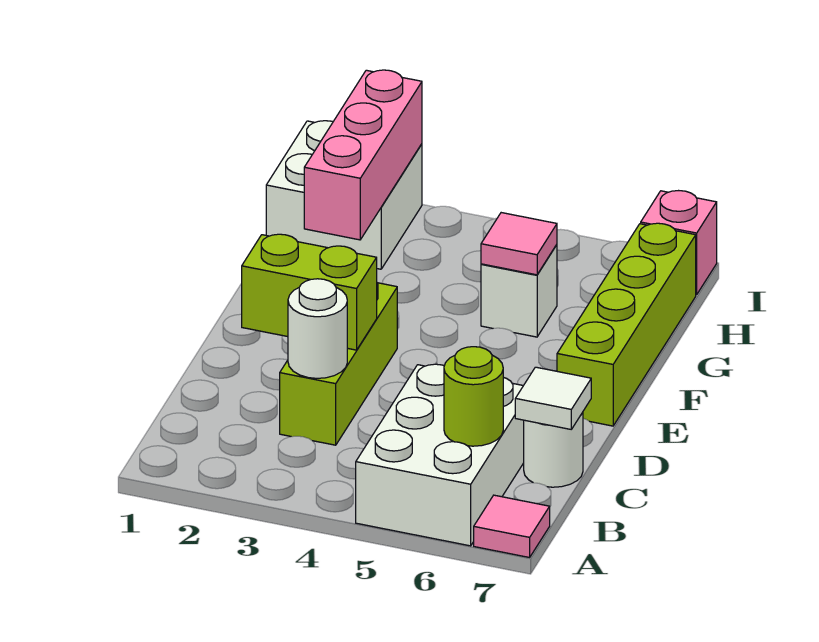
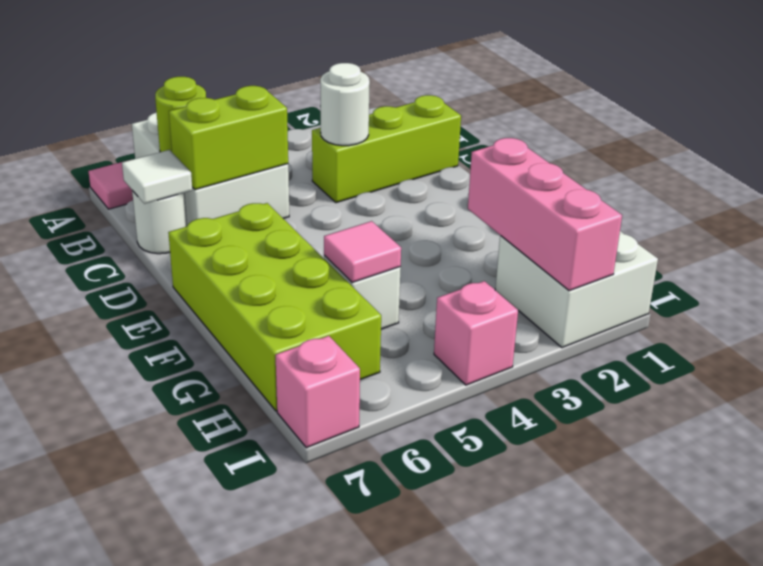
lime brick C3:E3 level 1 -> lime brick C1:C3 level 1
lime brick D2:D3 level 2 -> lime brick C5:C6 level 2
lime brick E7:H7 level 1 -> lime brick E6:H7 level 1
none -> pink brick I4 level 1

